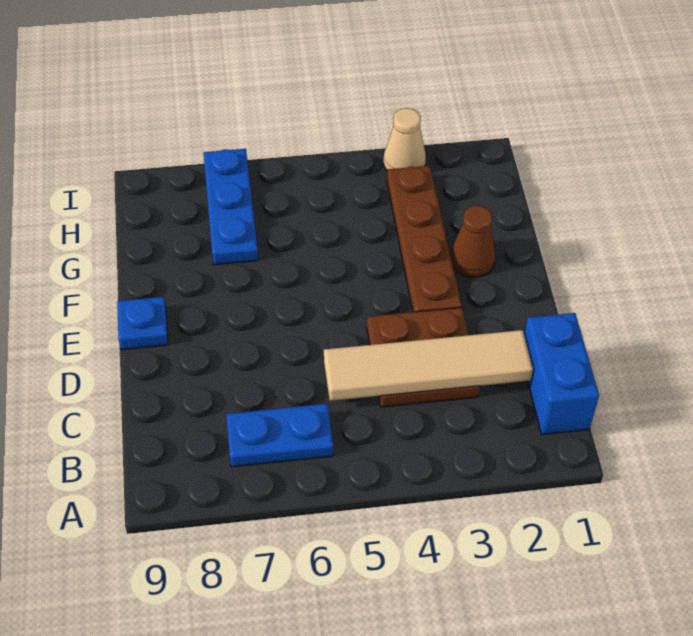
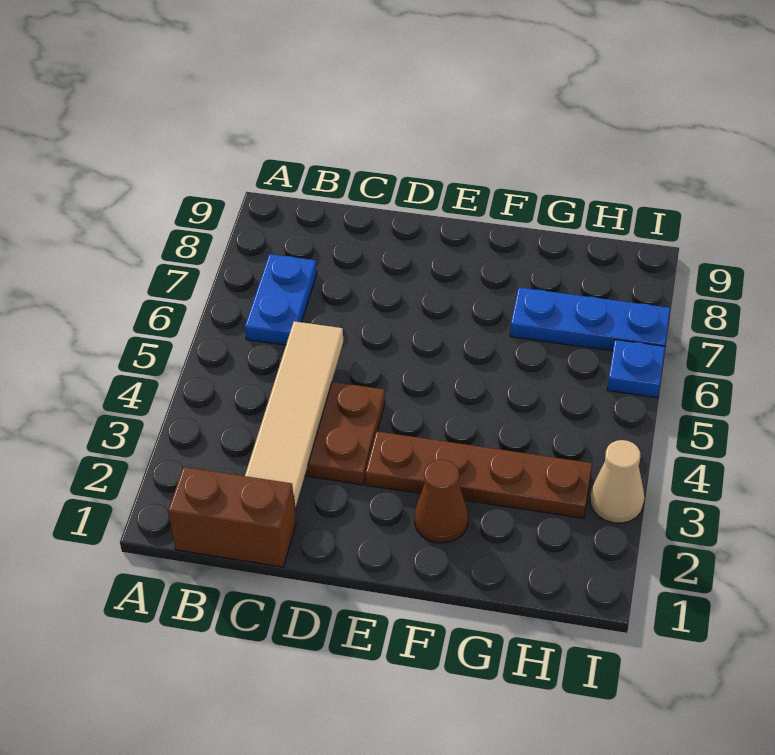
blue brick B1:C1 level 1 -> brown brick B1:C1 level 1
blue plate E9 level 1 -> blue plate I6 level 1

